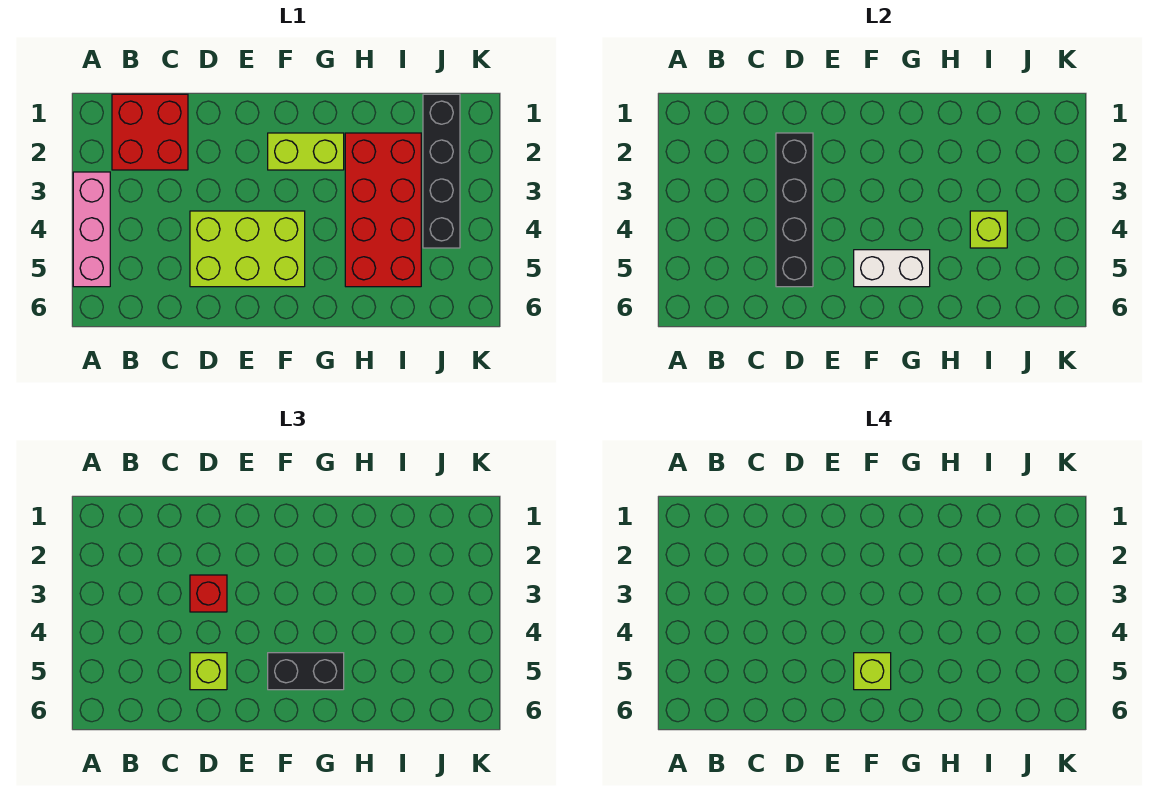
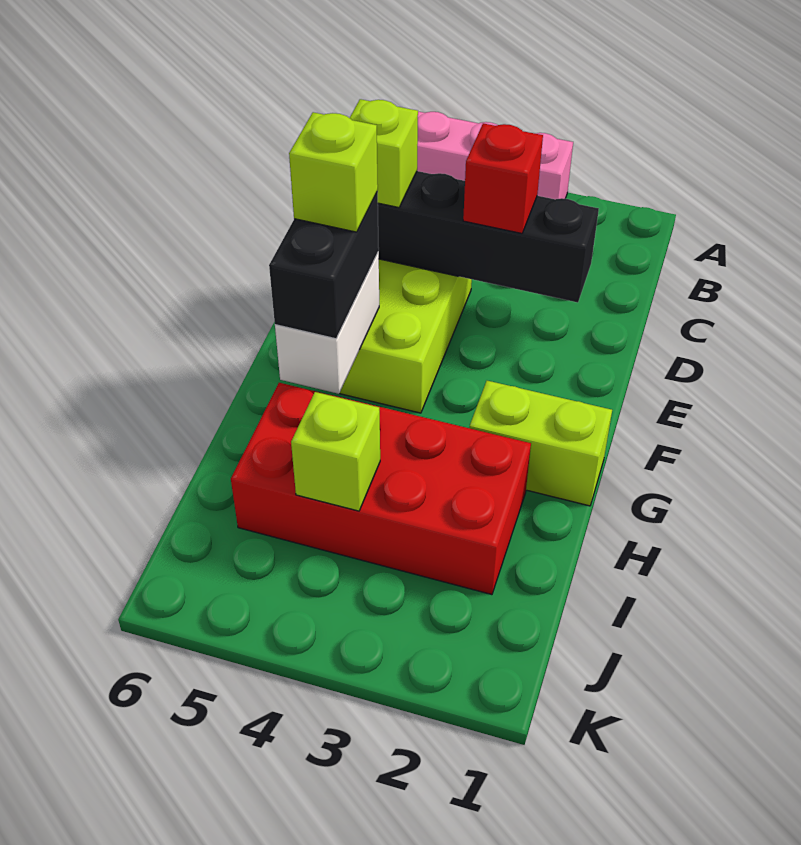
red brick B1:C2 level 1 -> none
lime brick F2:G2 level 1 -> lime brick G1:G2 level 1
black brick J1:J4 level 1 -> none

